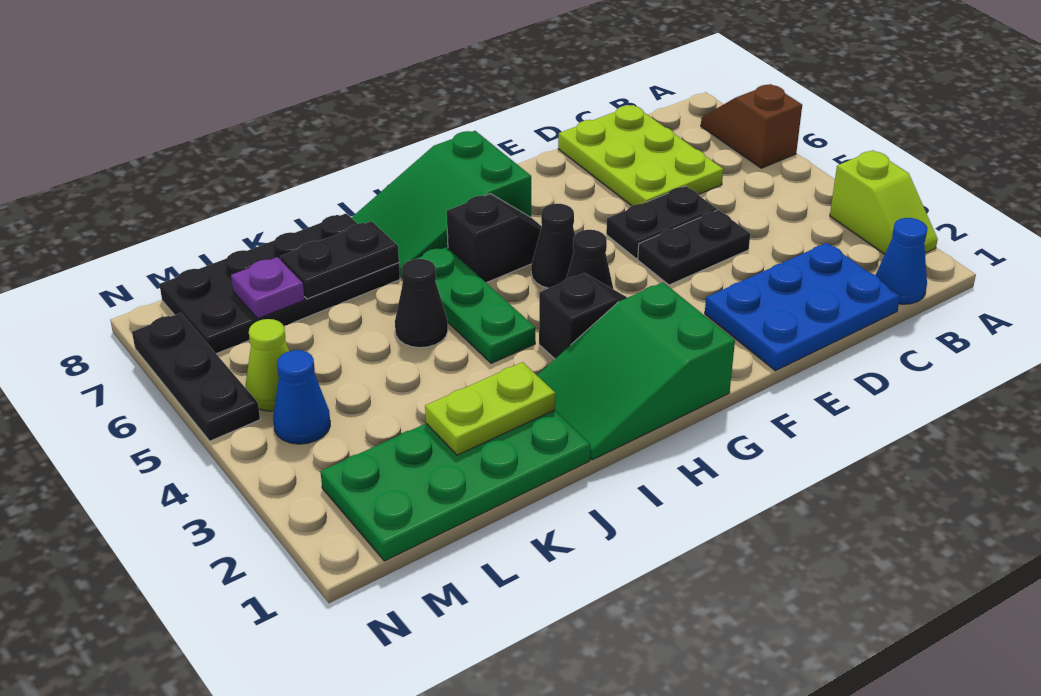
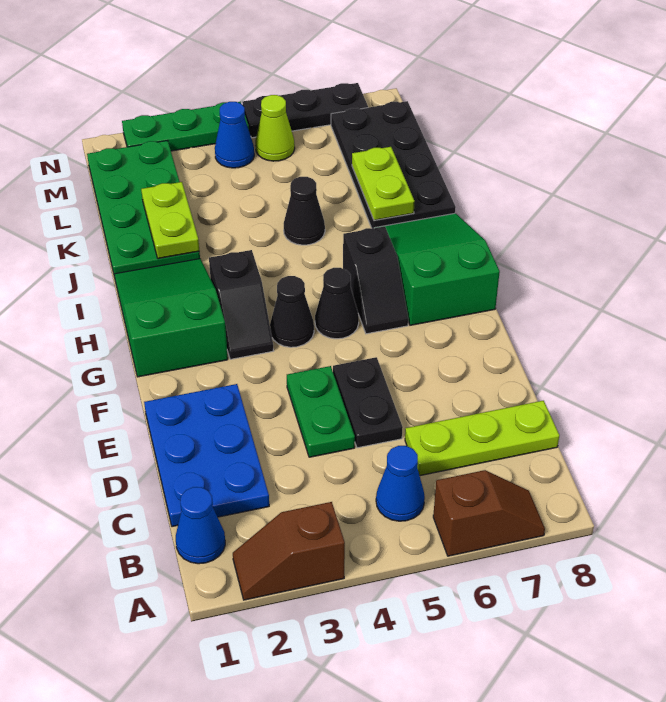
lime slope A2:A3 level 1 top 3 -> brown slope A2:A3 level 1 top 3
none -> blue cone B5 level 1
lime plate C6:D8 level 1 -> lime plate C6:C8 level 1
black plate D4:E4 level 1 -> green plate D4:E4 level 1
green plate I4:I6 level 1 -> green plate N2:N4 level 1
black plate J7:K7 level 2 -> lime plate J7:K7 level 2
purple plate L7 level 2 -> none

